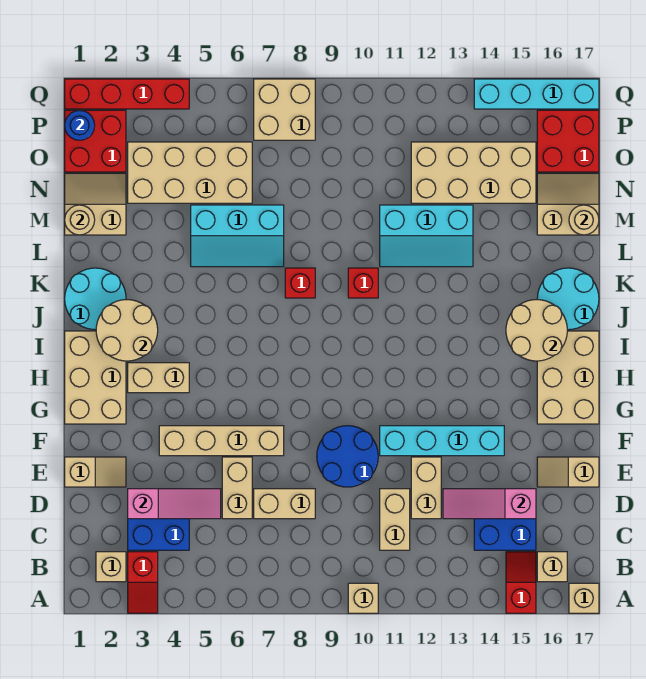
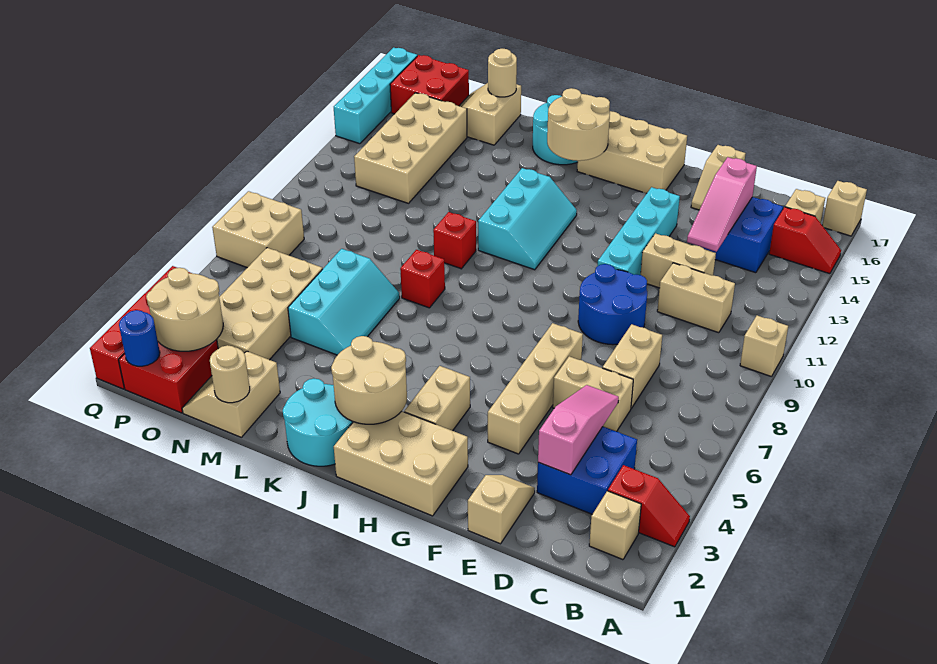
red slope A15:B15 level 1 top A -> red slope A15:B15 level 1 top B
cyan slope L11:M13 level 1 top M -> cyan slope I11:J13 level 1 top J
none -> tan round brick O2:P3 level 2

